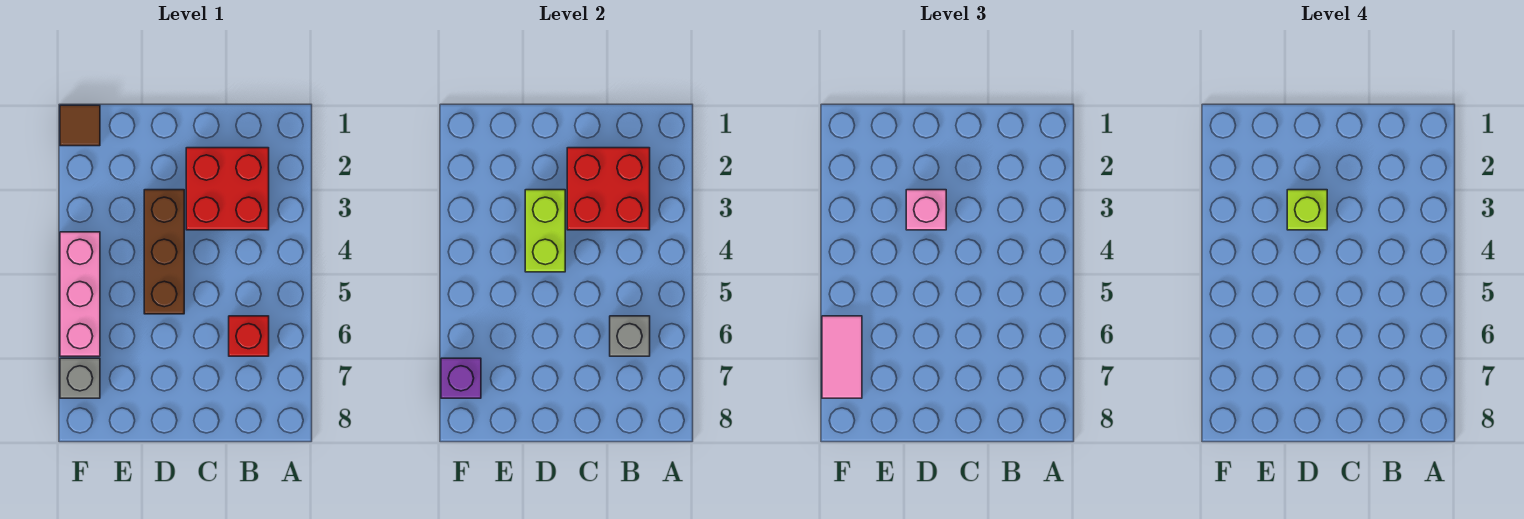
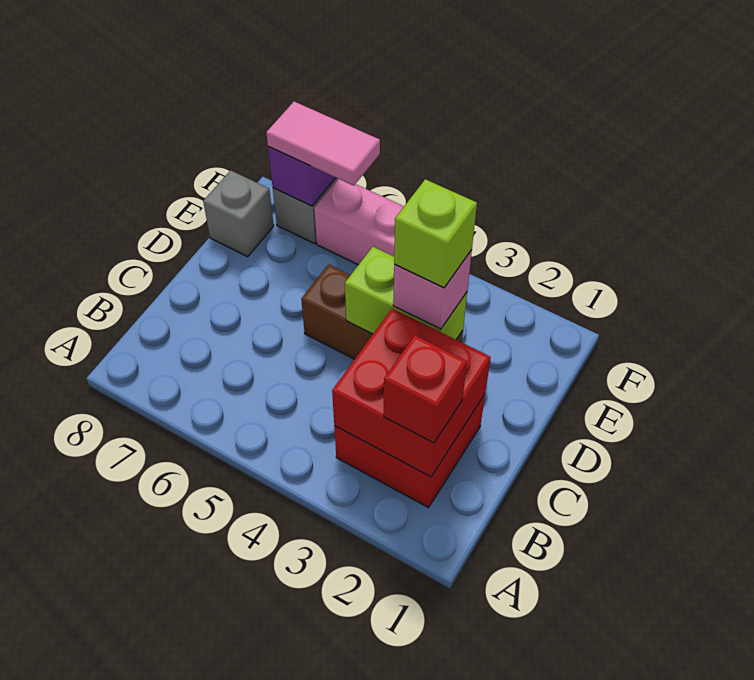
red brick B6 level 1 -> red brick B2 level 3
grey brick B6 level 2 -> grey brick E8 level 1
brown tile F1 level 1 -> none

